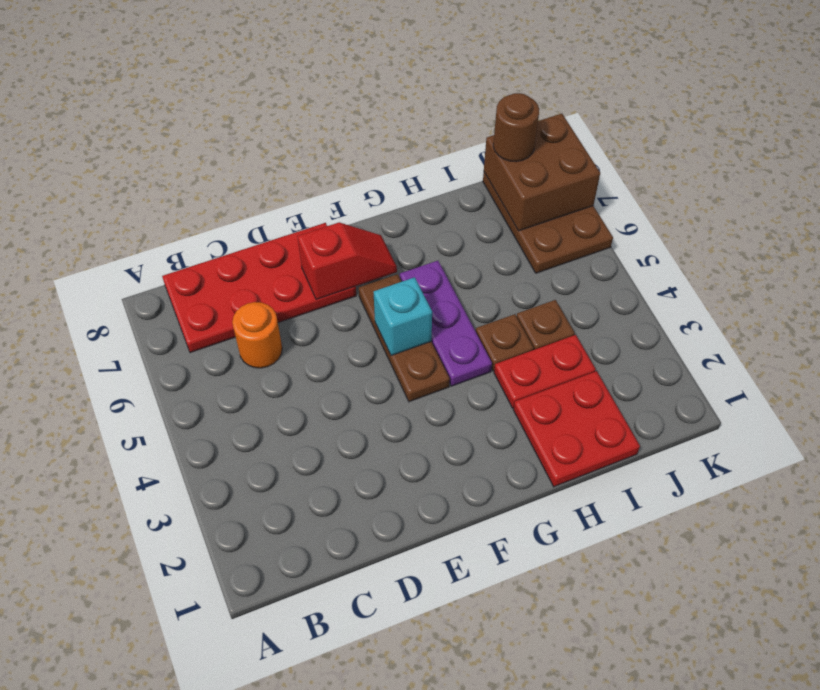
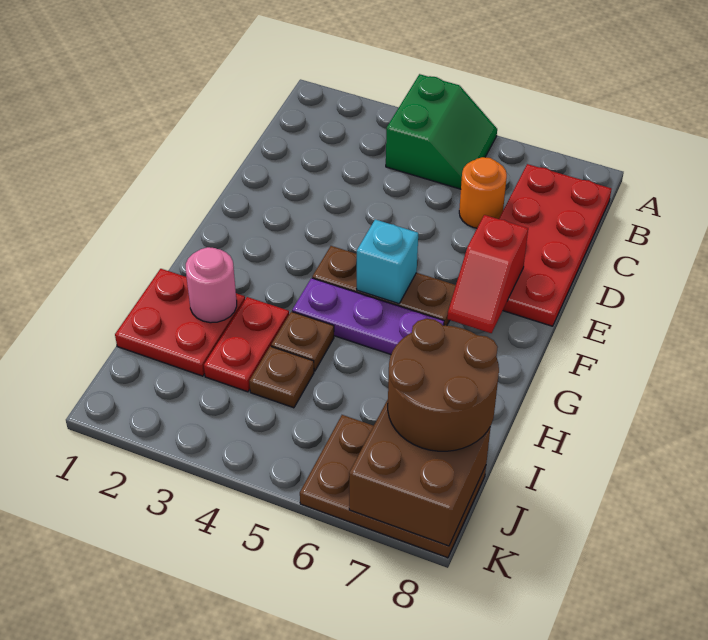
none -> green slope A4:B5 level 1 top 4
none -> pink round brick H2 level 2
brown round brick J8 level 3 -> brown round brick I7:J8 level 3

